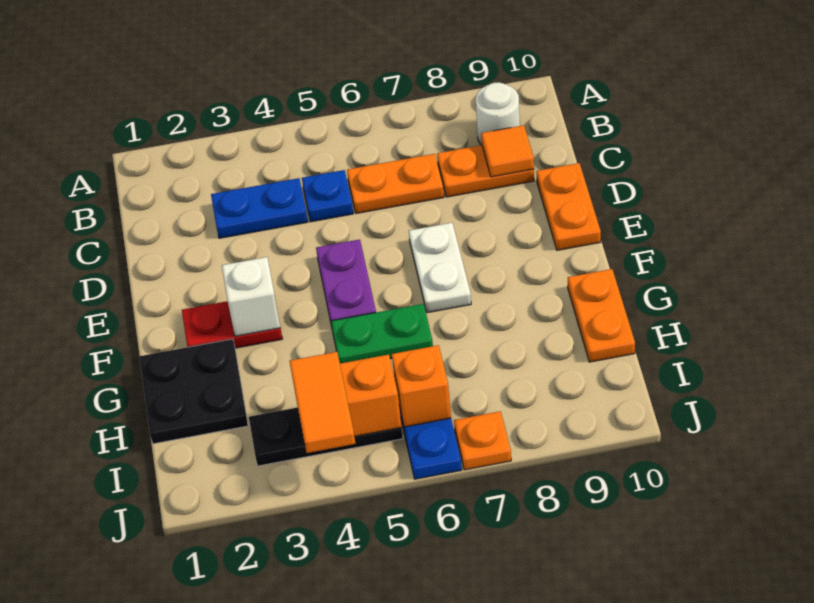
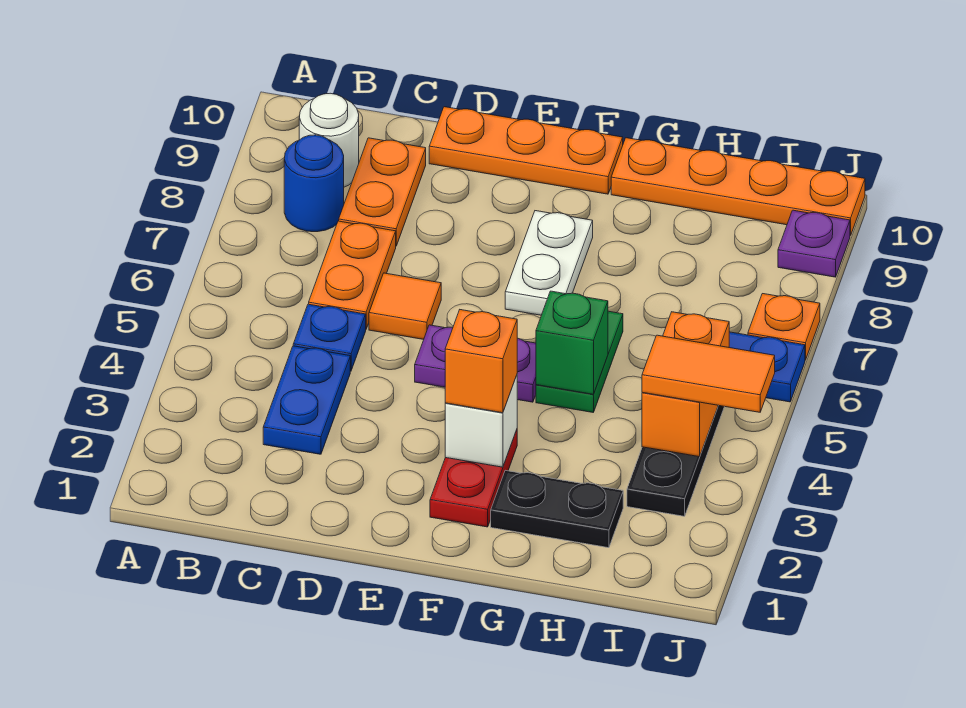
none -> blue round brick B8 level 1
orange tile C9 level 2 -> orange tile D6 level 1
orange plate D10:E10 level 1 -> orange plate D10:F10 level 1
white plate E7:F7 level 1 -> white plate F7:F8 level 1
black plate G1:H2 level 1 -> black plate G2:H2 level 1
none -> green brick G5 level 2
orange plate G10:H10 level 1 -> orange plate G10:J10 level 1
orange brick I6 level 2 -> orange brick F3 level 3
none -> purple plate J9 level 1

